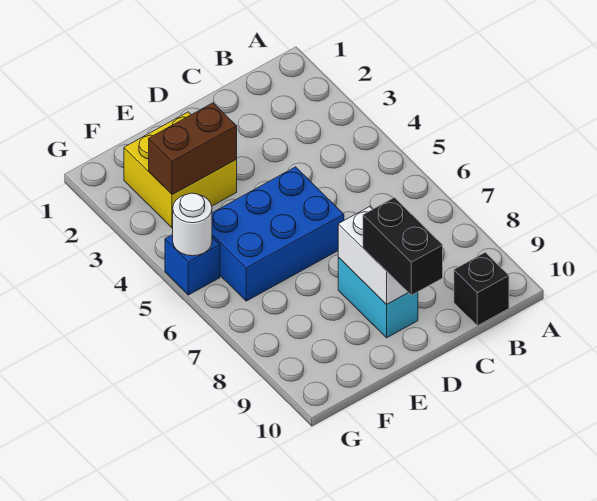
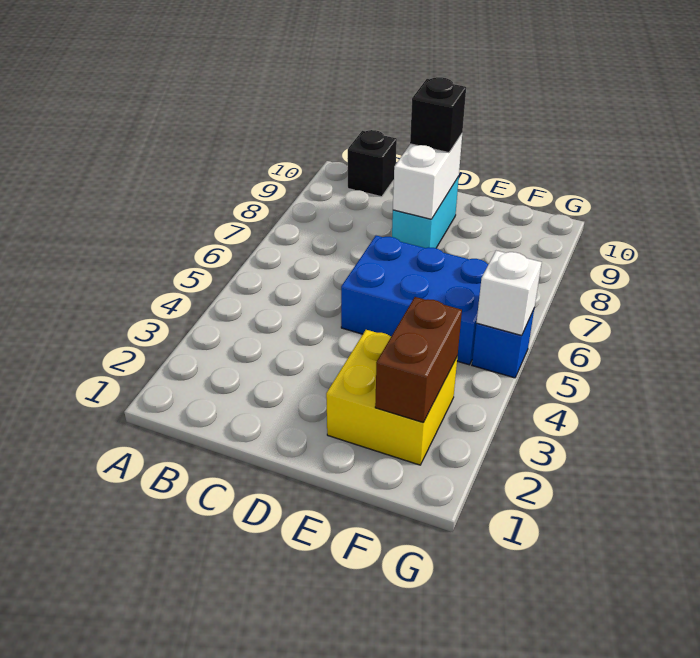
black brick D9:D10 level 3 -> black brick D9 level 3
brown brick E3:F3 level 2 -> brown brick F2:F3 level 2
white round brick G5 level 2 -> white brick G5 level 2

